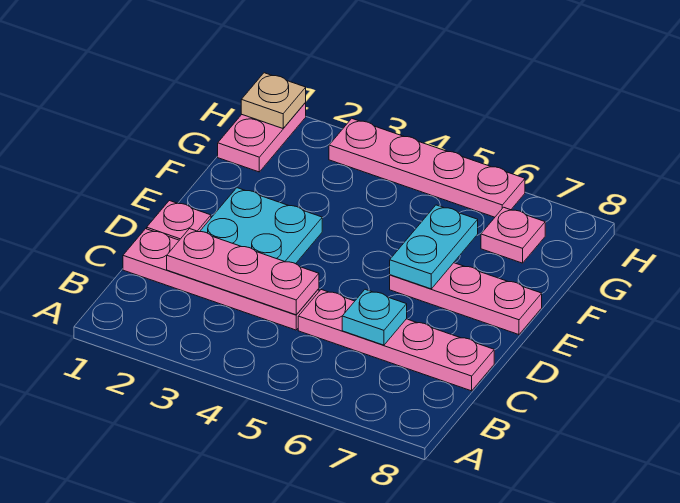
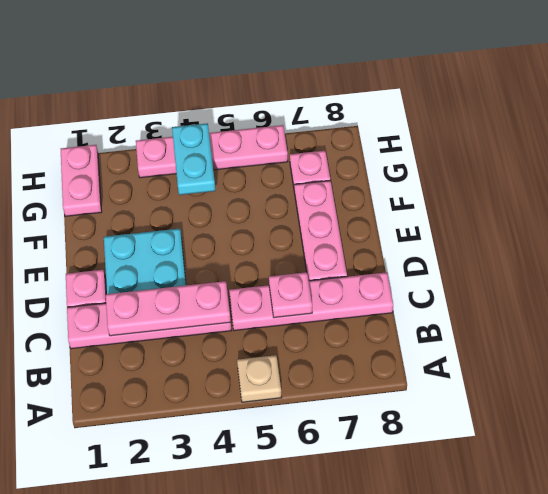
cyan plate C6 level 2 -> pink plate C6 level 2
pink plate E6:E8 level 1 -> pink plate D7:F7 level 1
cyan plate E6:F6 level 2 -> cyan plate G4:H4 level 2
tan plate H1 level 2 -> tan plate A5 level 1

